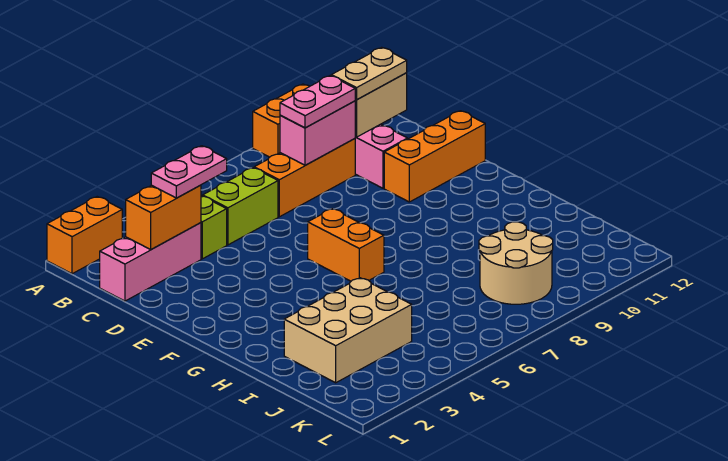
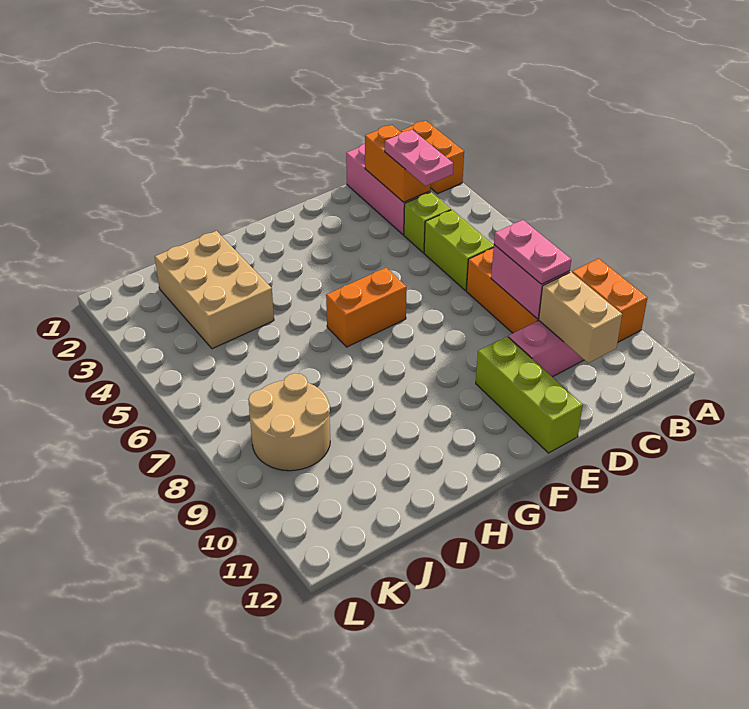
tan plate C10:C11 level 3 -> none
orange brick E10:E12 level 1 -> lime brick E10:E12 level 1

